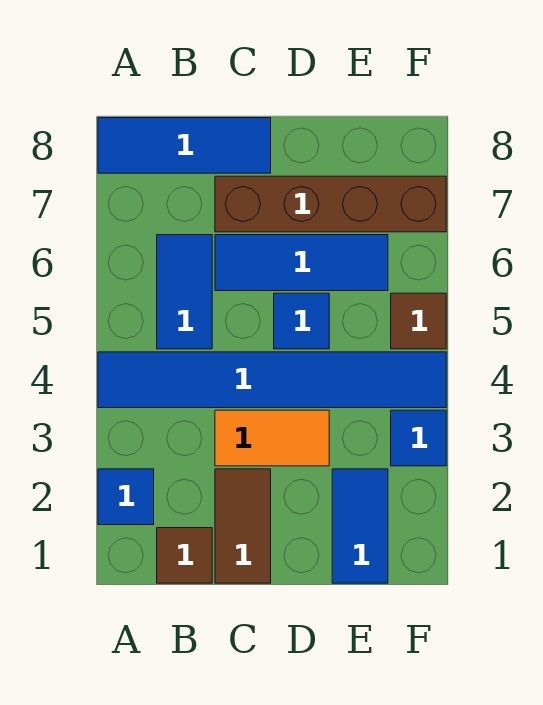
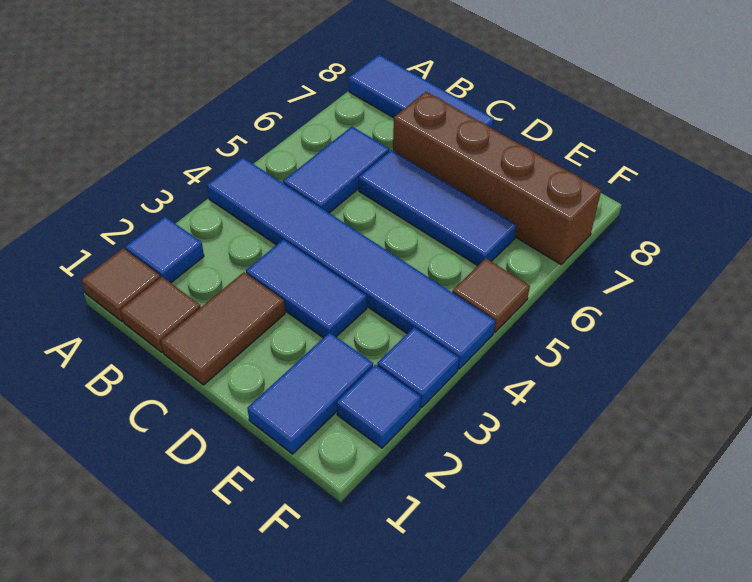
none -> brown tile A1 level 1
orange tile C3:D3 level 1 -> blue tile C3:D3 level 1
blue tile D5 level 1 -> blue tile F2 level 1

